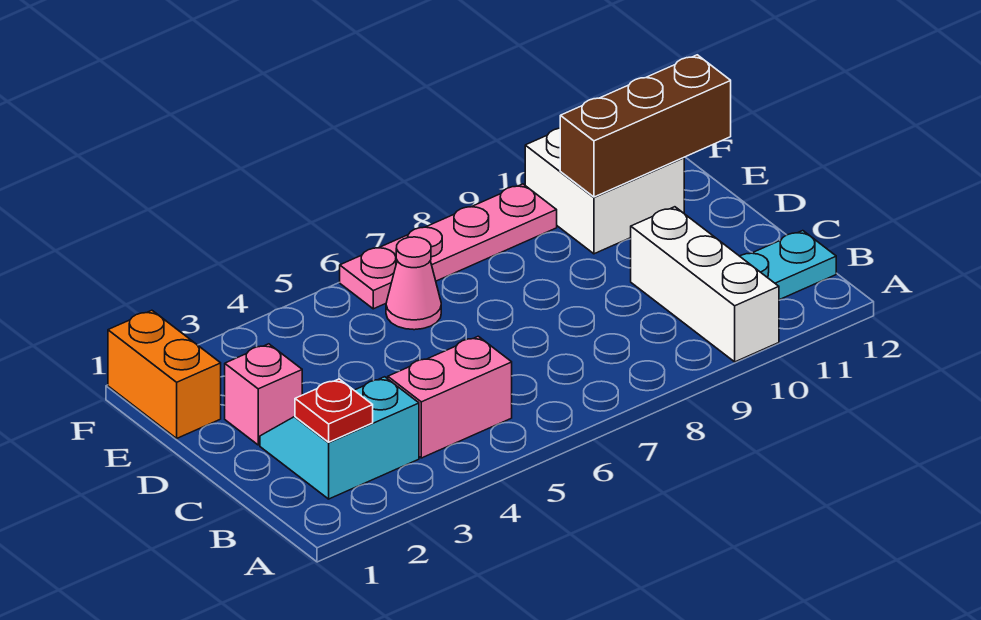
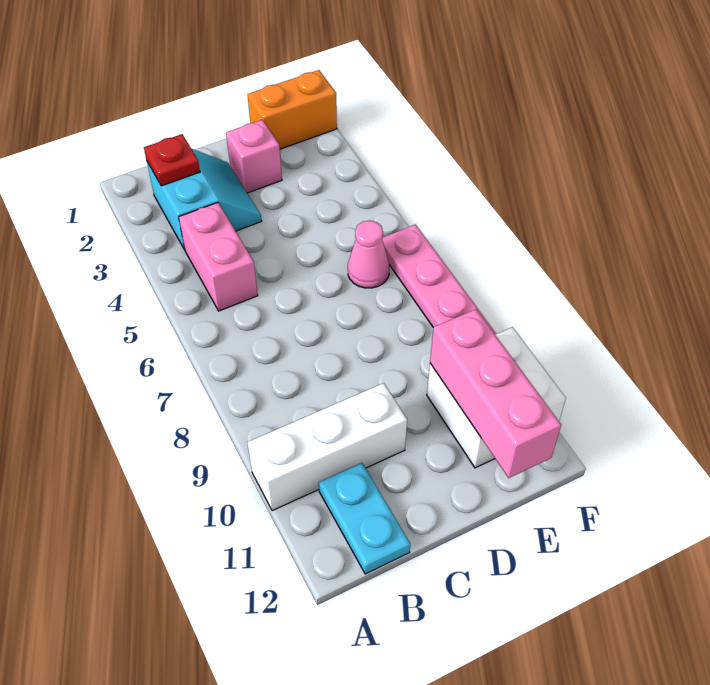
brown brick E10:E12 level 2 -> pink brick E10:E12 level 2

